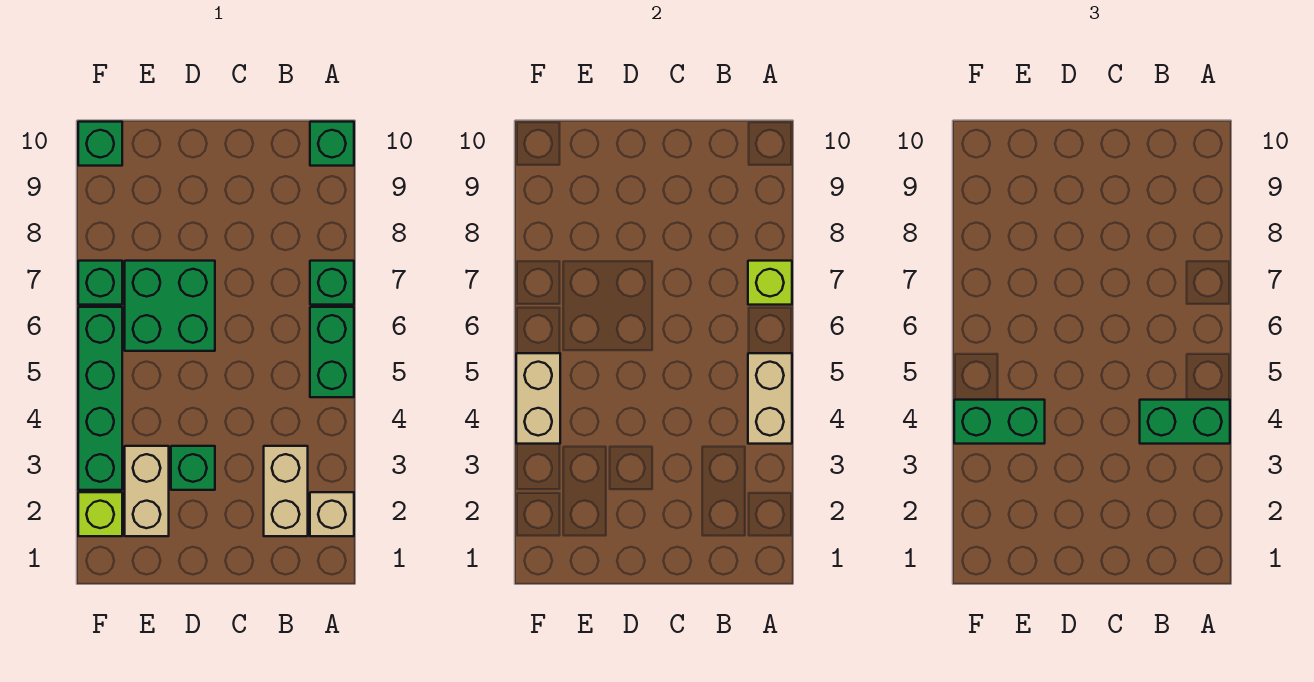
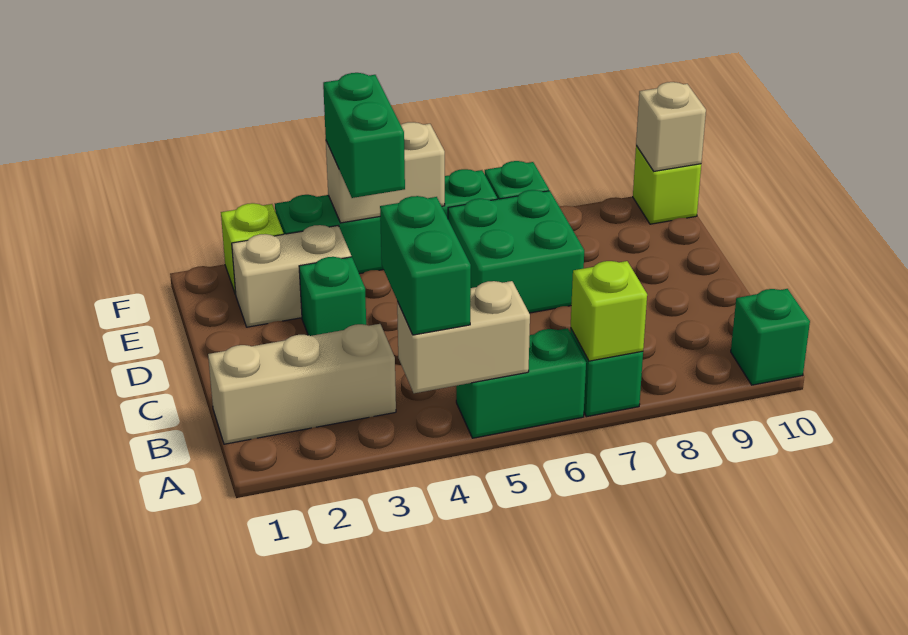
tan brick A2 level 1 -> tan brick F10 level 2
tan brick B2:B3 level 1 -> tan brick B1:B3 level 1
green brick F10 level 1 -> lime brick F10 level 1

